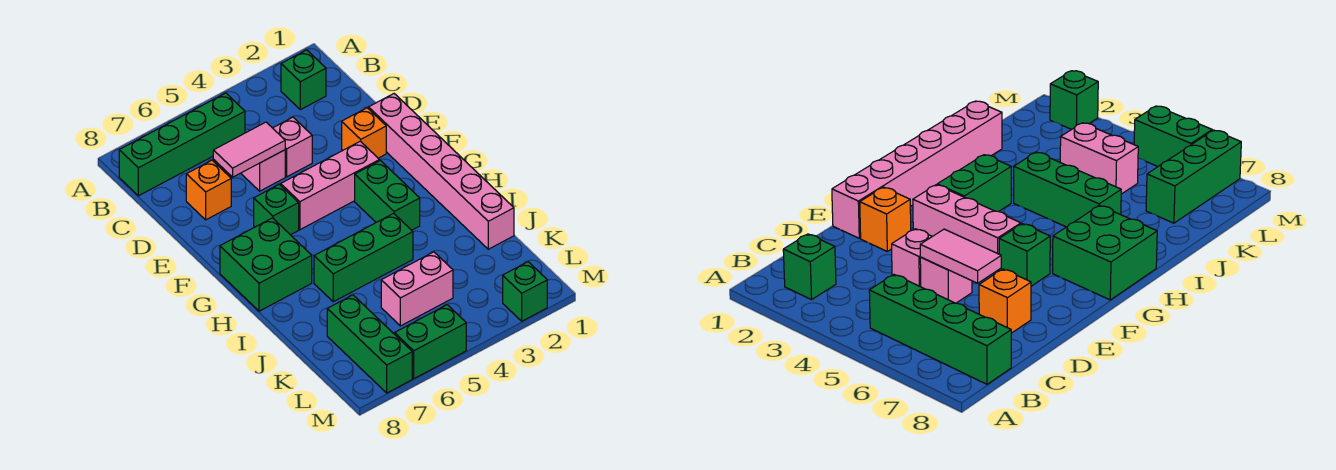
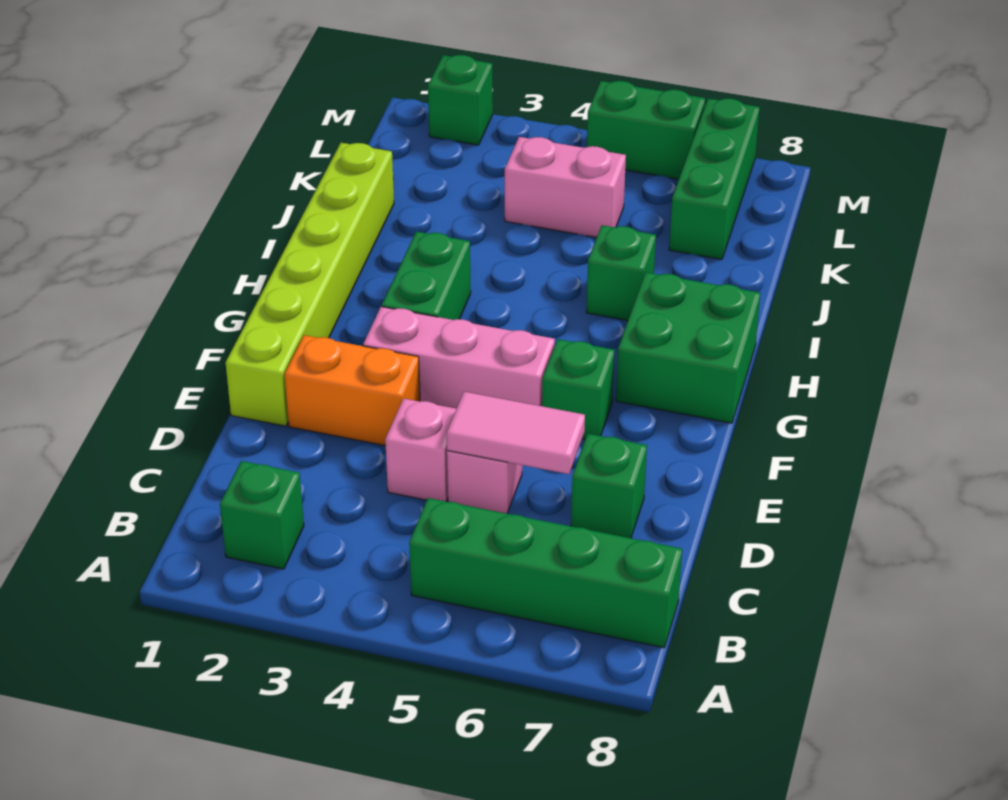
orange brick D7 level 1 -> green brick D7 level 1
pink brick E1:J1 level 1 -> lime brick E1:J1 level 1
orange brick E2 level 1 -> orange brick E2:E3 level 1
green brick I4:I6 level 1 -> green brick I6 level 1

